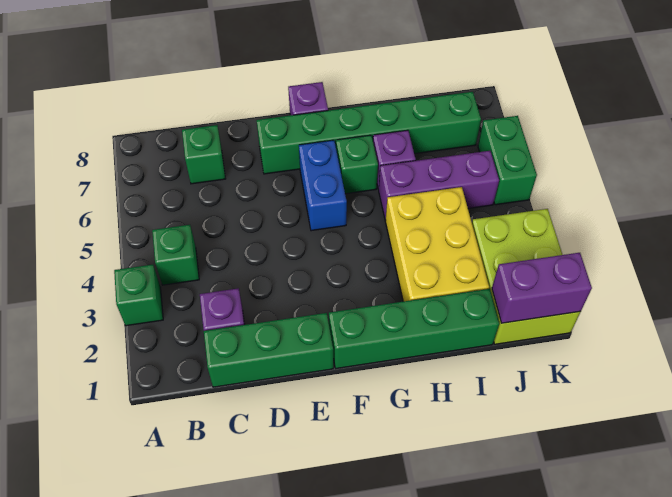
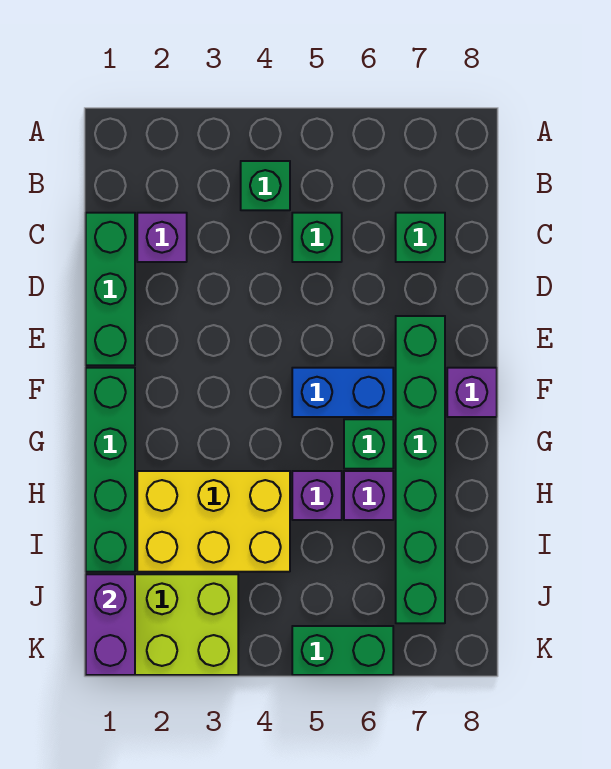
green brick A3 level 1 -> green brick C5 level 1
purple brick H5:J5 level 1 -> purple brick H5 level 1

